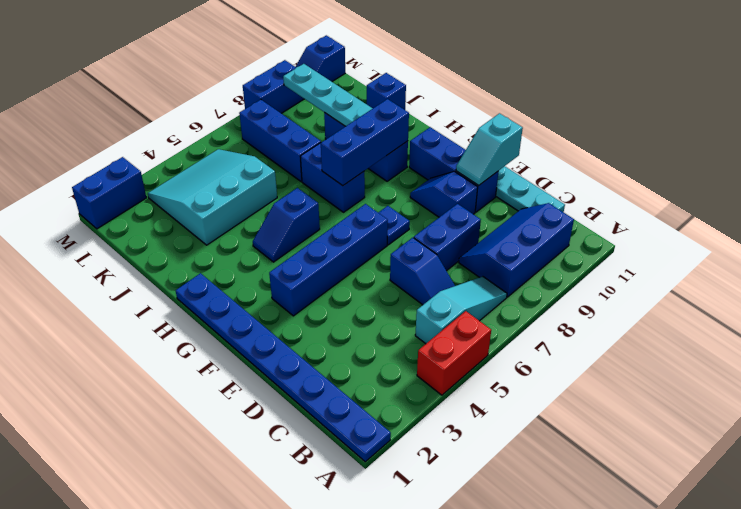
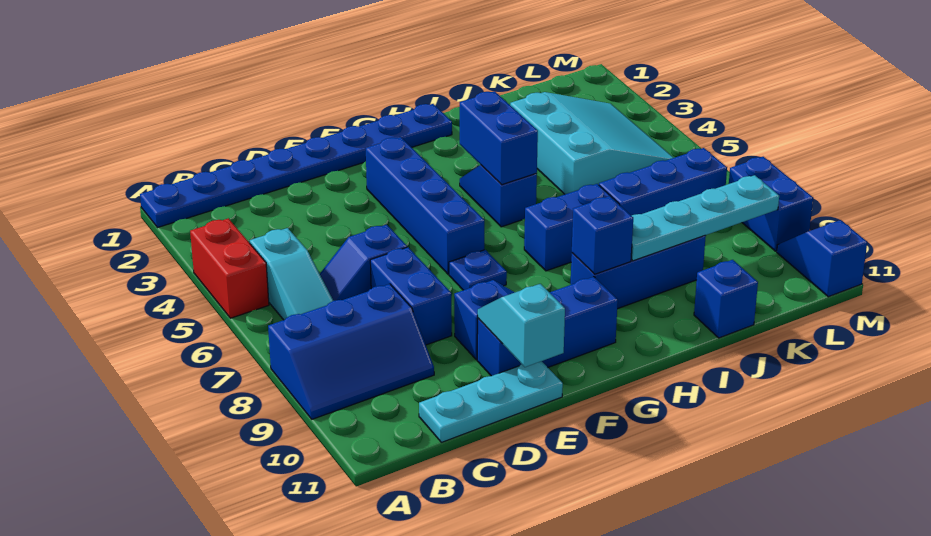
blue slope B8:C10 level 1 top B -> blue slope A8:C9 level 1 top 8
blue brick H7:H9 level 2 -> blue brick H9 level 2
blue brick M1:M2 level 1 -> blue brick H4:H5 level 2

